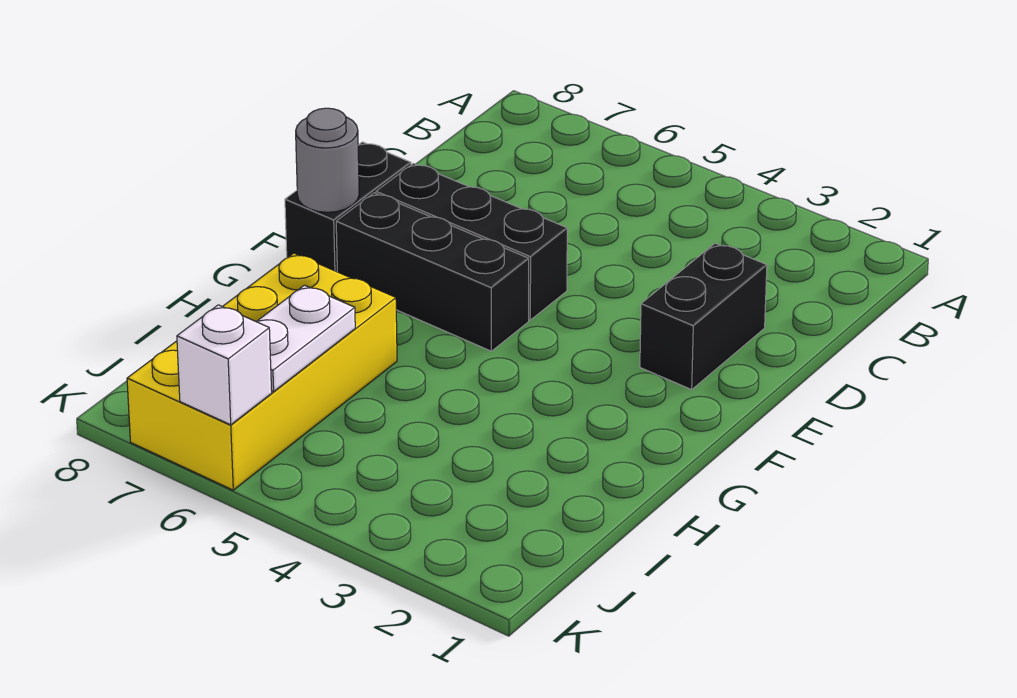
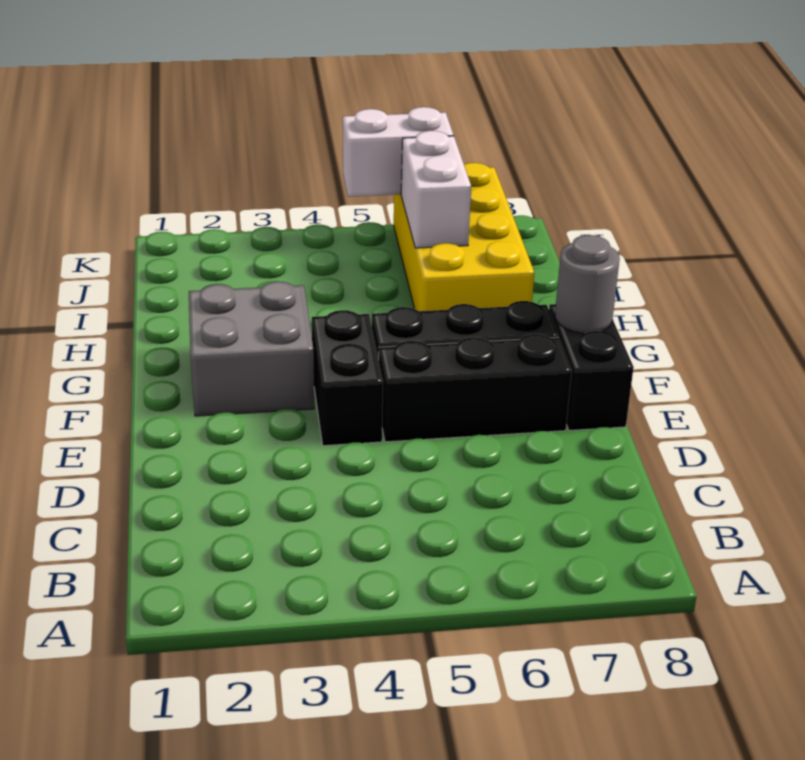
black brick D2:E2 level 1 -> black brick E4:F4 level 1
none -> grey brick F2:G3 level 1
white plate I6:J6 level 2 -> white brick I6:J6 level 2
white brick K6 level 2 -> white brick K5:K6 level 2

